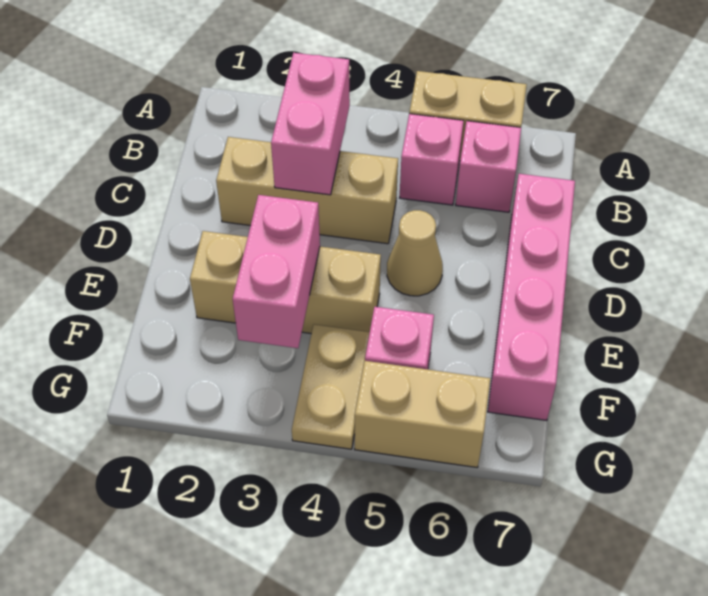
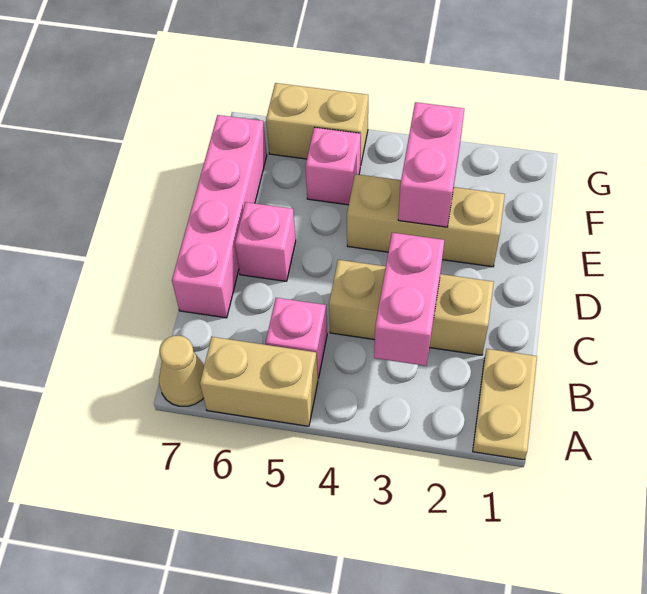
pink brick B6 level 1 -> pink brick D6 level 1
tan cone D5 level 1 -> tan cone A7 level 1
tan plate F4:G4 level 1 -> tan plate A1:B1 level 1

